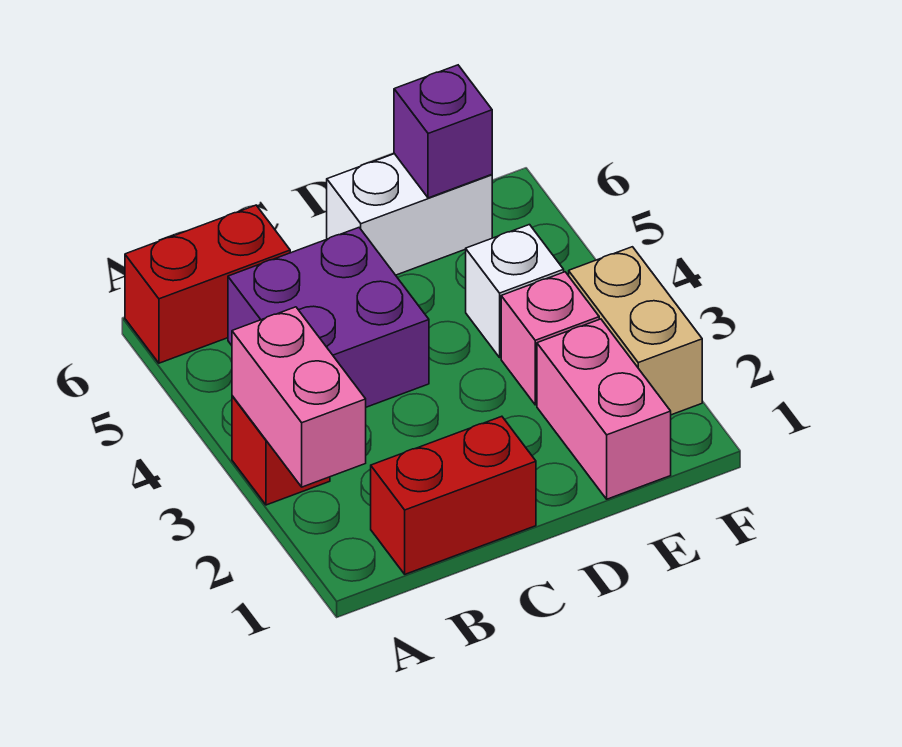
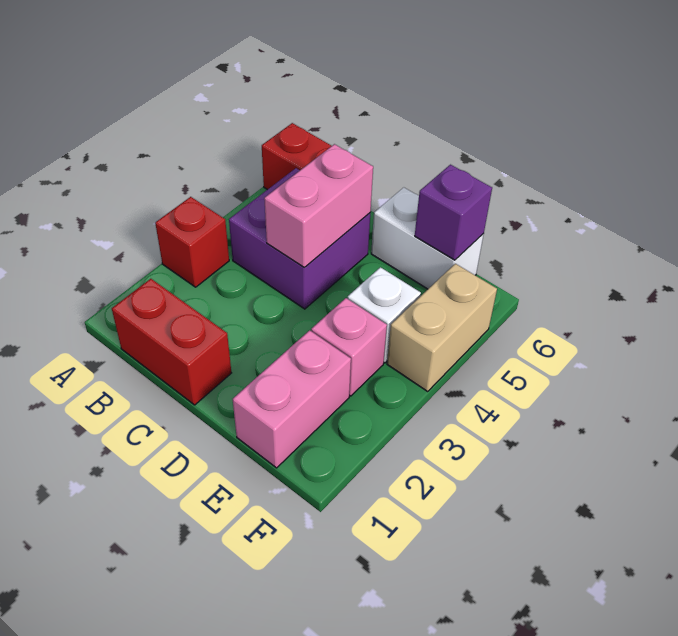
pink brick A2:A3 level 2 -> pink brick C4:C5 level 2
tan brick F2:F3 level 1 -> tan brick F4:F5 level 1

